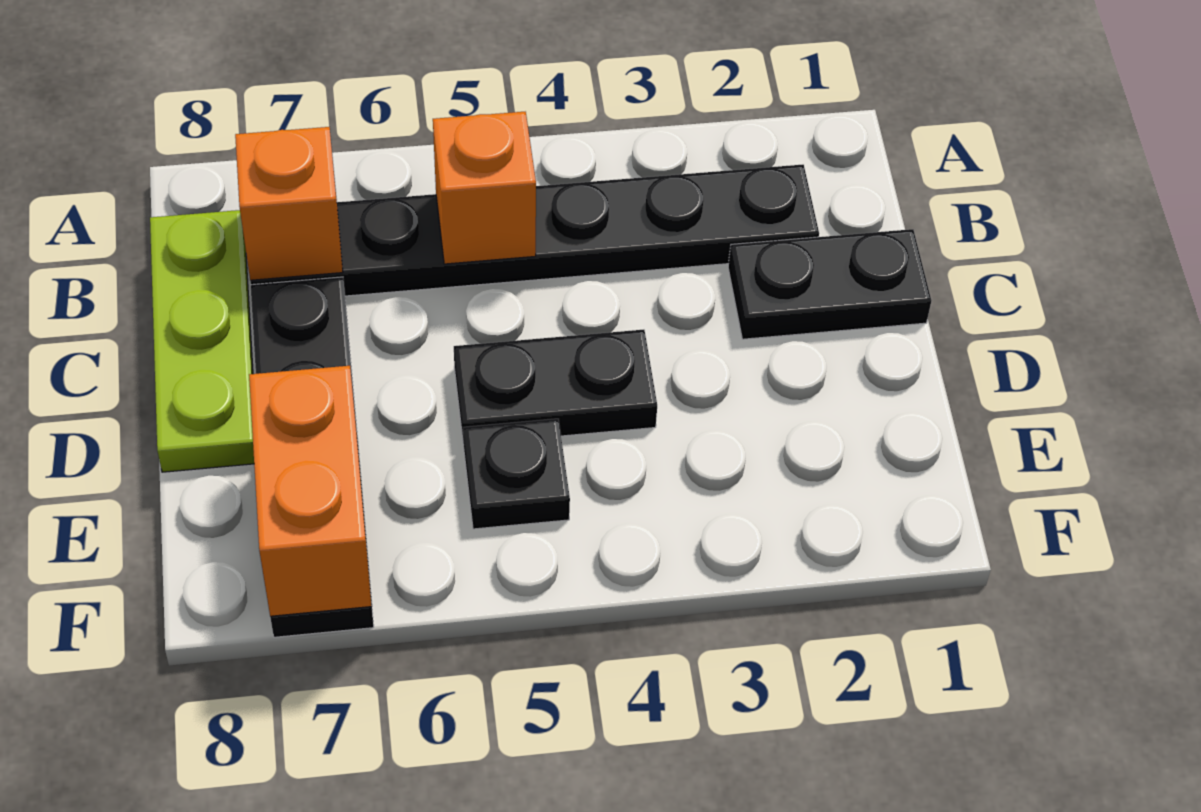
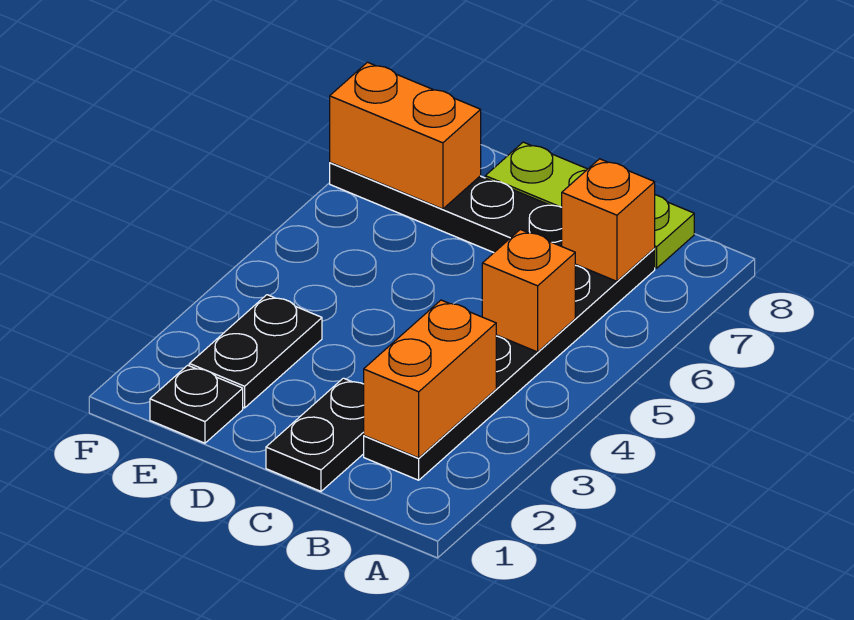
none -> orange brick B2:B3 level 2
black plate D4:D5 level 1 -> black plate E2:E3 level 1
black plate E5 level 1 -> black plate E1 level 1

